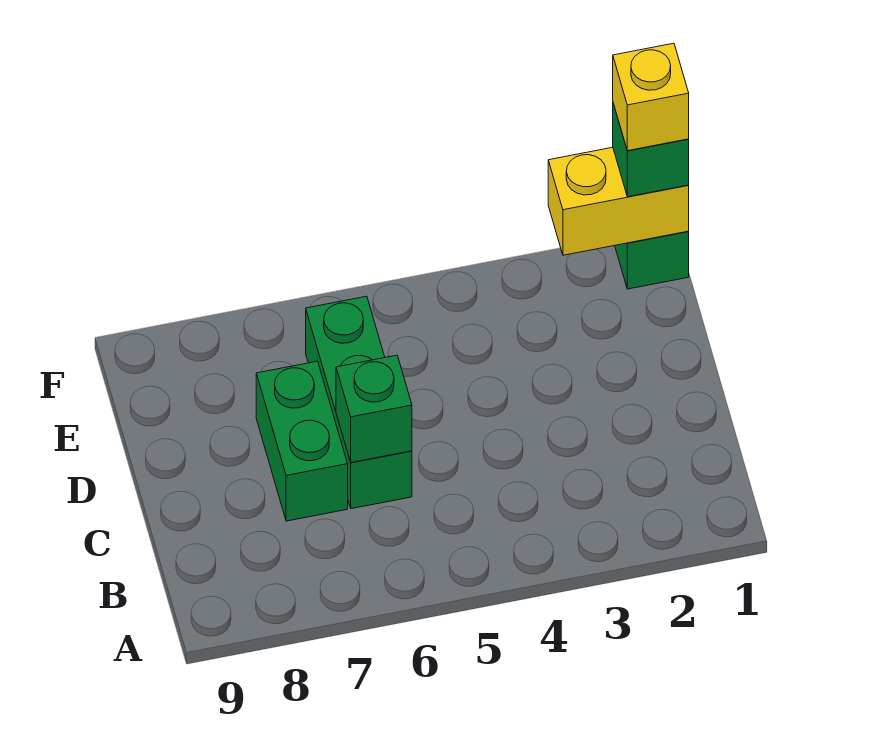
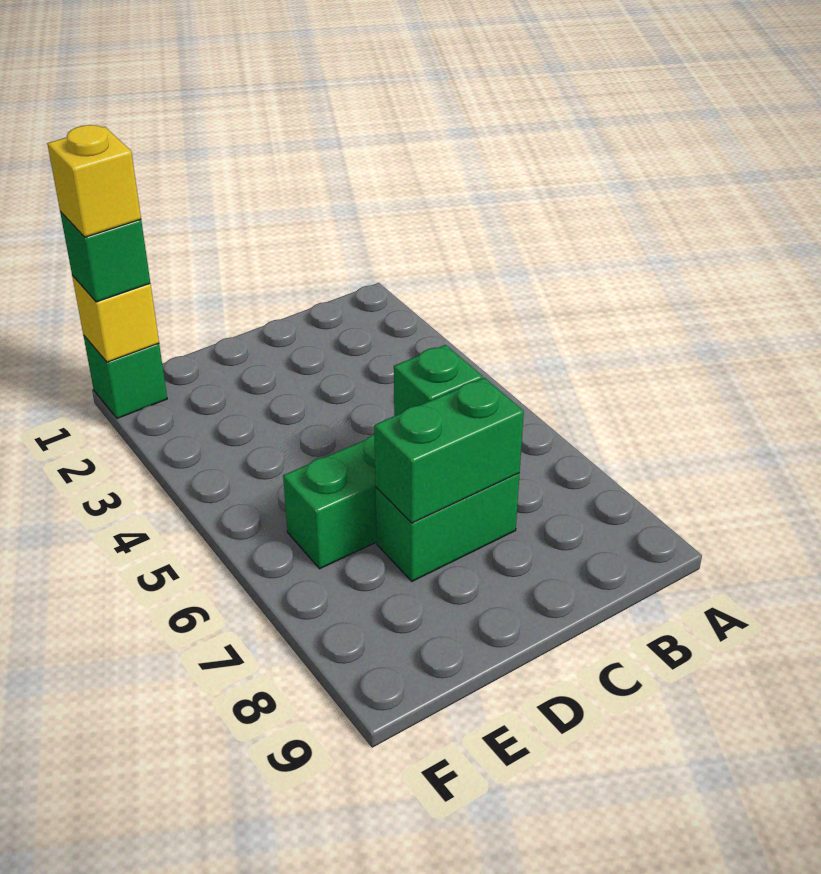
none -> green brick C7:D7 level 2
yellow brick F1:F2 level 2 -> yellow brick F1 level 2

